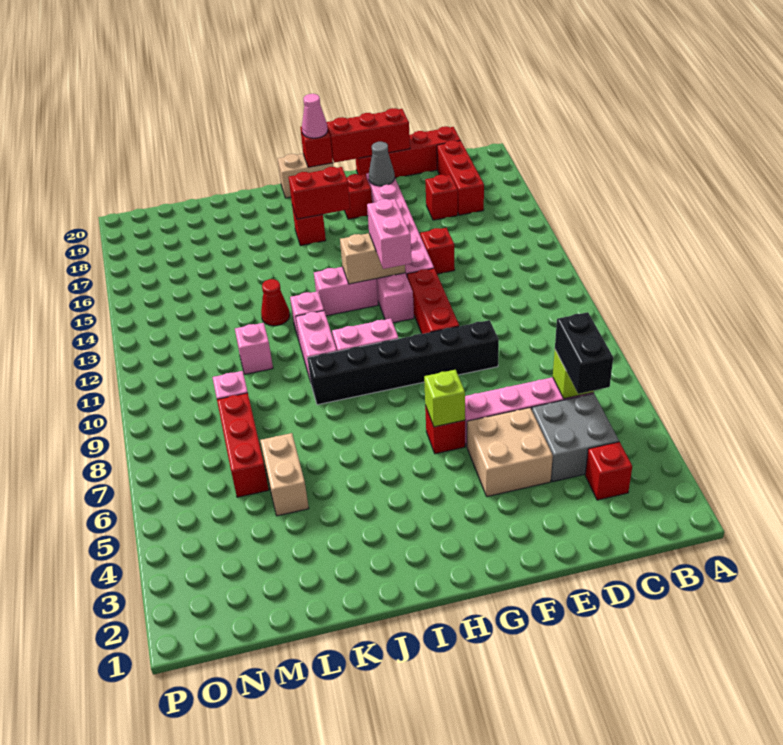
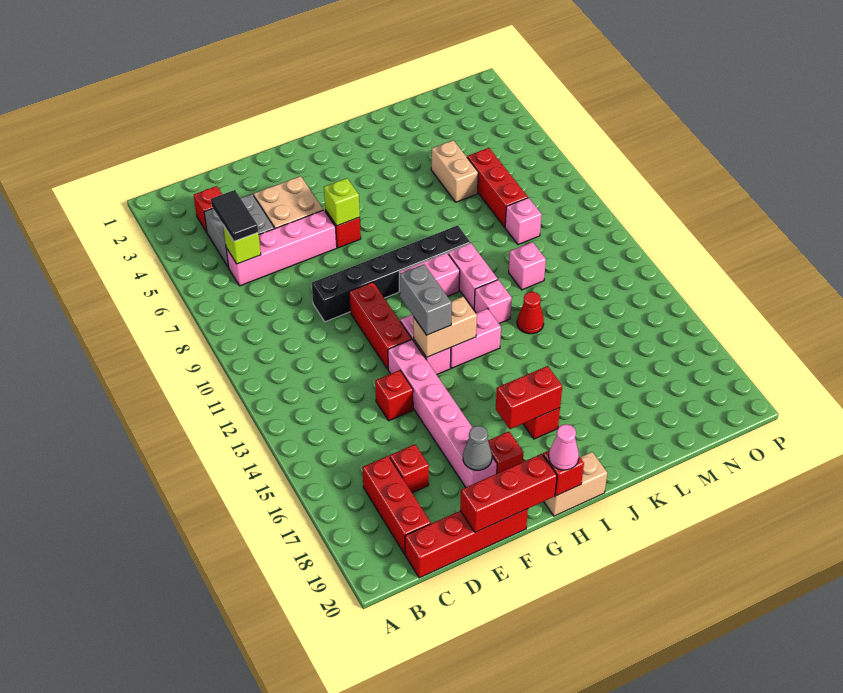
black brick C5:C6 level 3 -> black tile C5:C6 level 3
pink brick G12:G13 level 3 -> grey brick G12:G13 level 3

